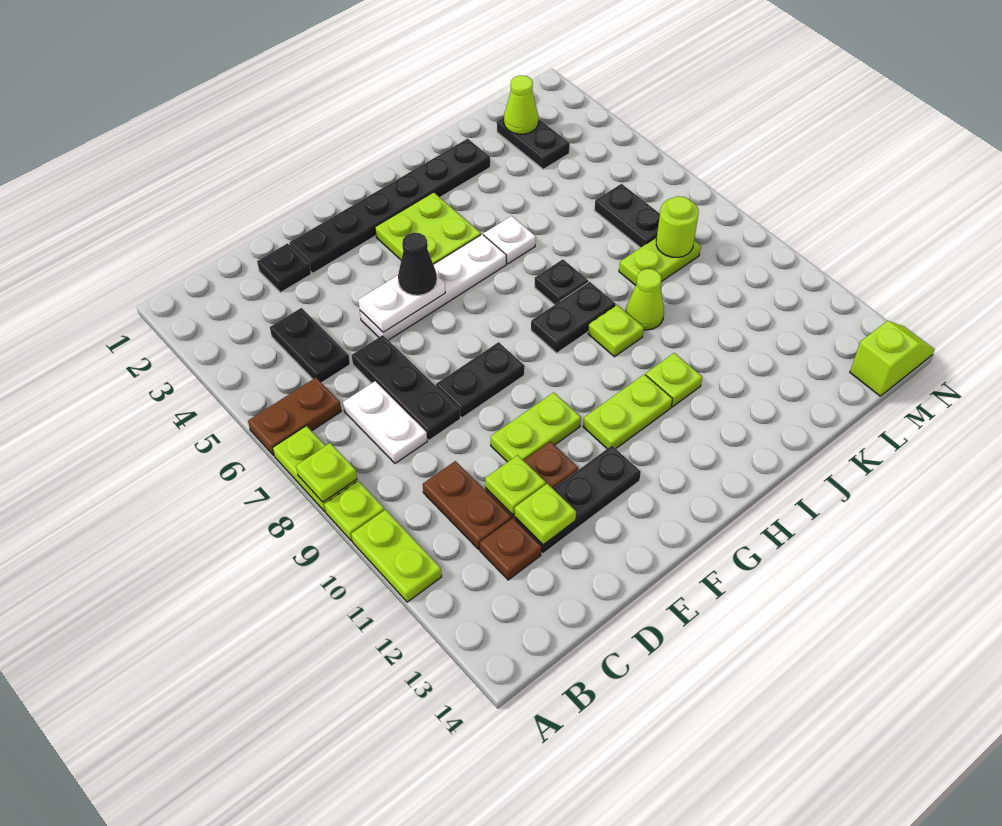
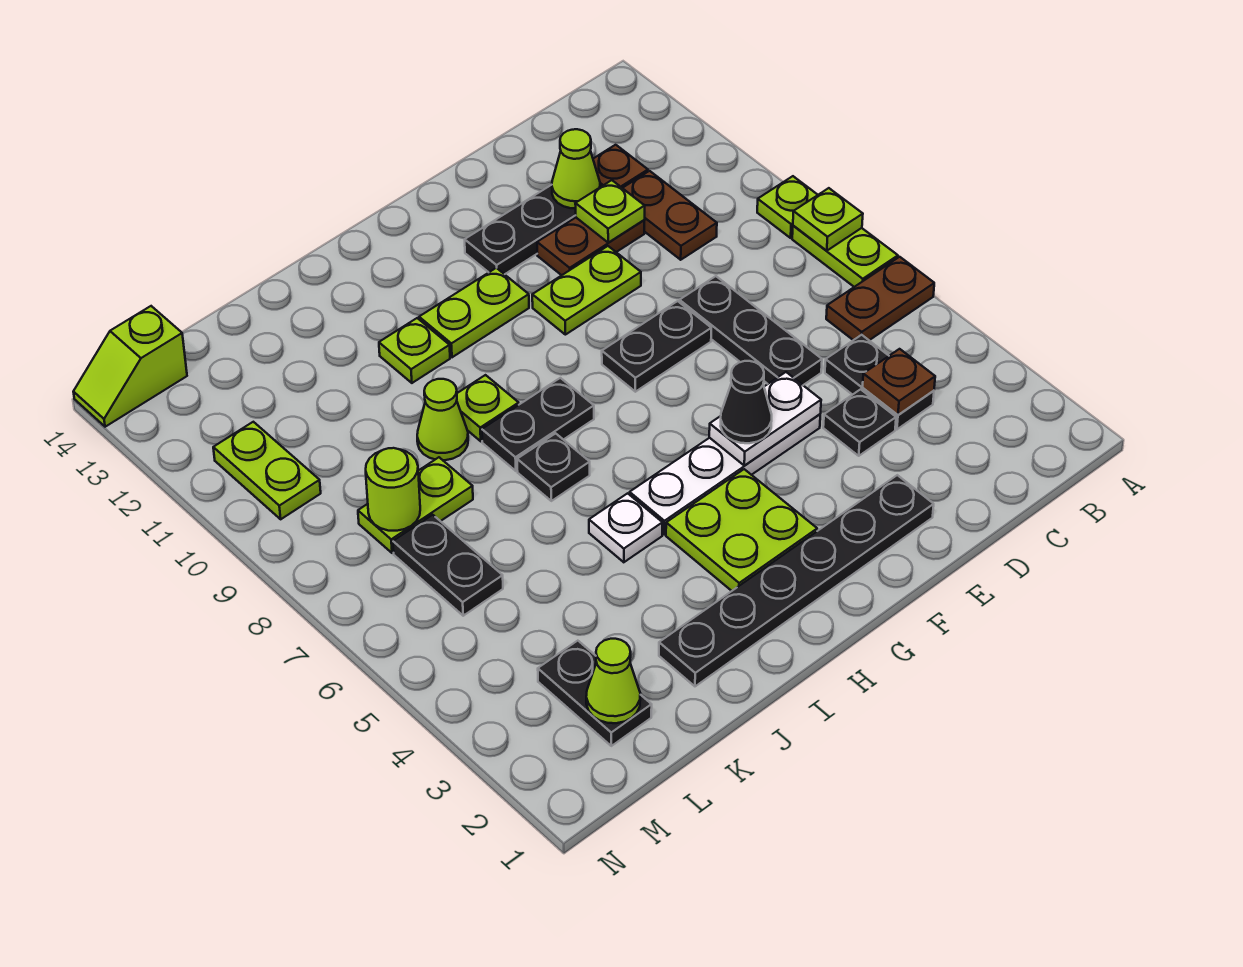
lime plate A10:A11 level 1 -> lime plate M10:M11 level 1
none -> brown plate C4 level 2
white plate C7:C8 level 1 -> none
black plate D2 level 1 -> black plate D4 level 1
lime plate D12 level 2 -> lime cone D12 level 2

